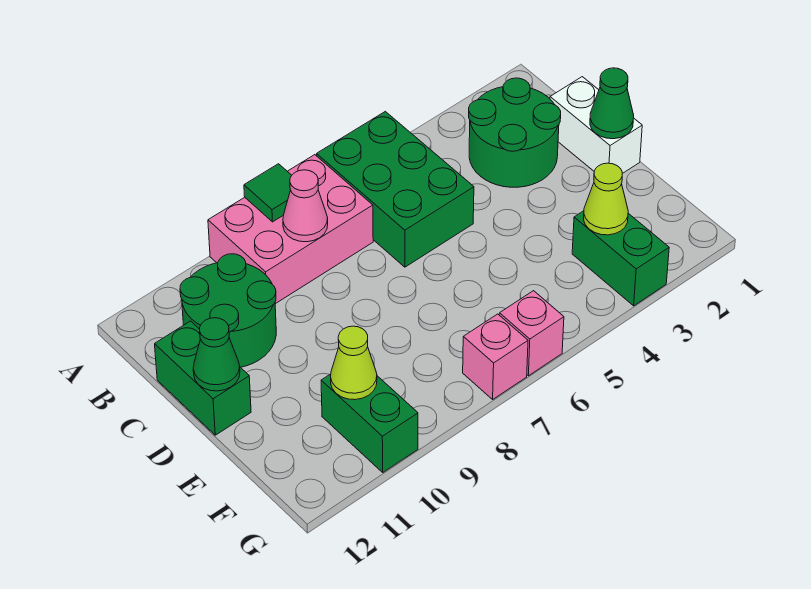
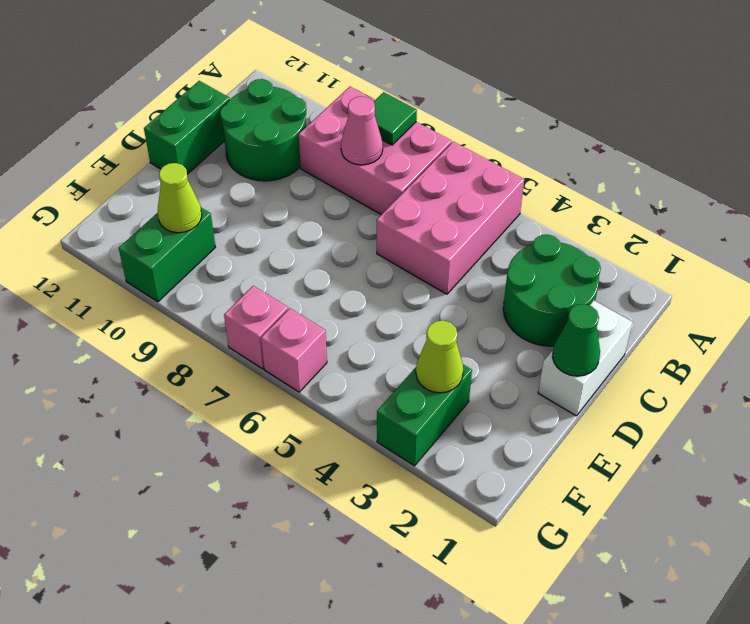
green brick A5:C6 level 1 -> pink brick A5:C6 level 1
green cone D12 level 2 -> none

